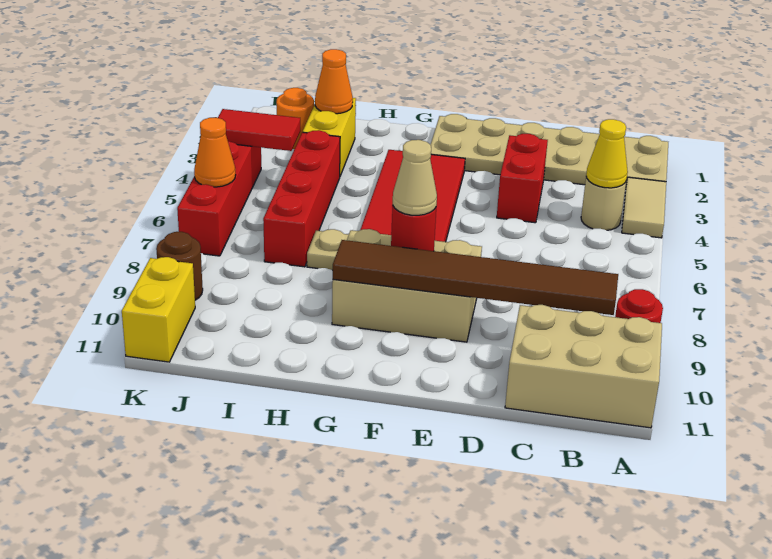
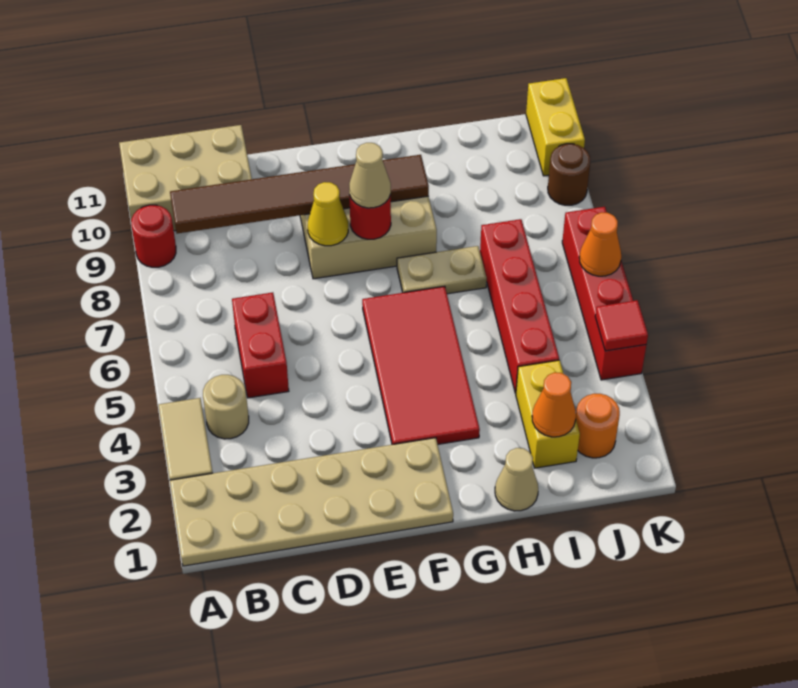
yellow cone B4 level 2 -> yellow cone E8 level 2
red brick D3:D4 level 1 -> red brick C5:C6 level 1
none -> tan cone H1 level 1
red tile J4:K4 level 2 -> red tile K4 level 2

